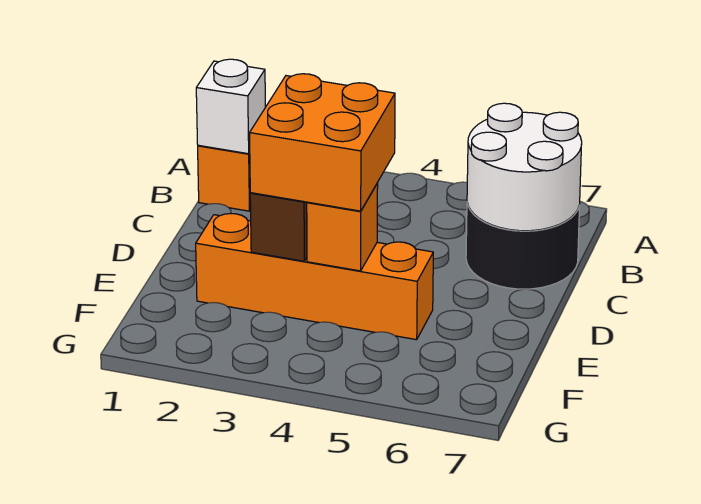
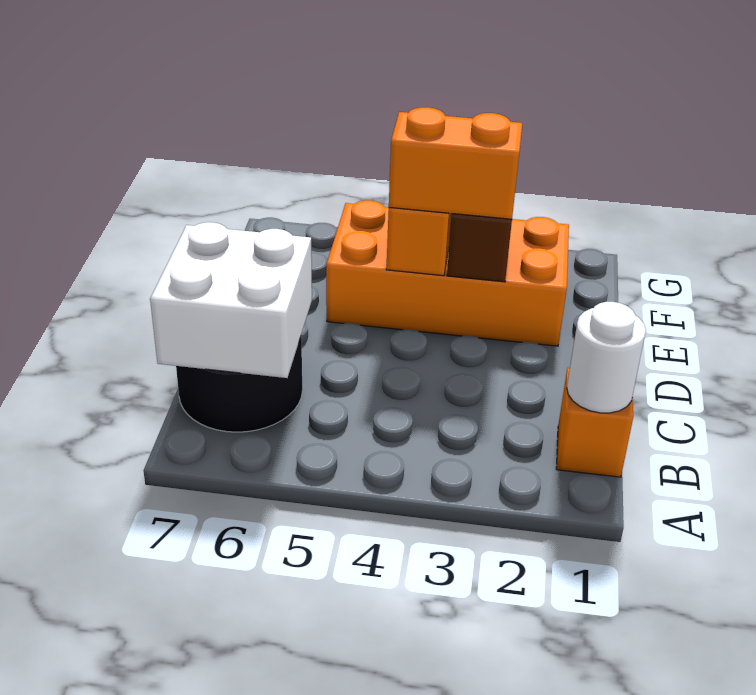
white brick B1 level 2 -> white round brick B1 level 2
white round brick B6:C7 level 2 -> white brick B6:C7 level 2
orange brick D3:E4 level 3 -> orange brick E3:E4 level 3
orange brick E2:E5 level 1 -> orange brick E2:F5 level 1

